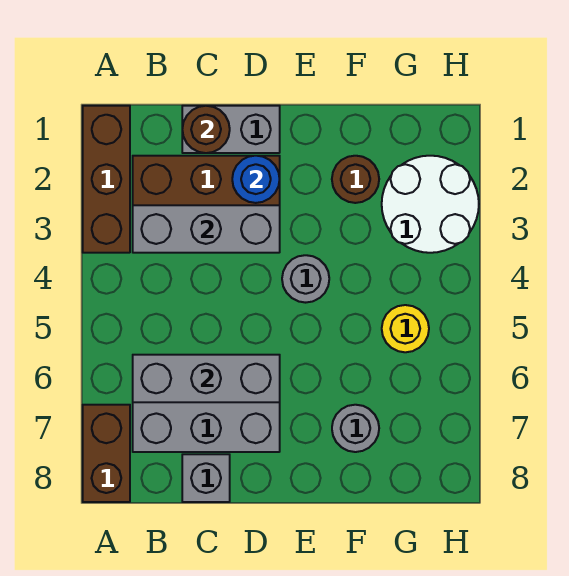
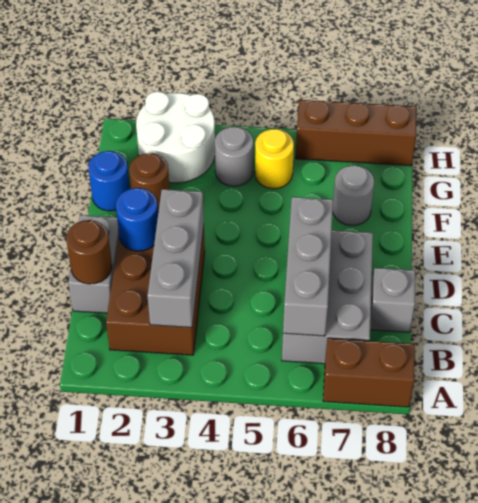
brown brick A1:A3 level 1 -> brown brick H6:H8 level 1
grey round brick E4 level 1 -> grey round brick G4 level 1
none -> blue round brick F1 level 1

